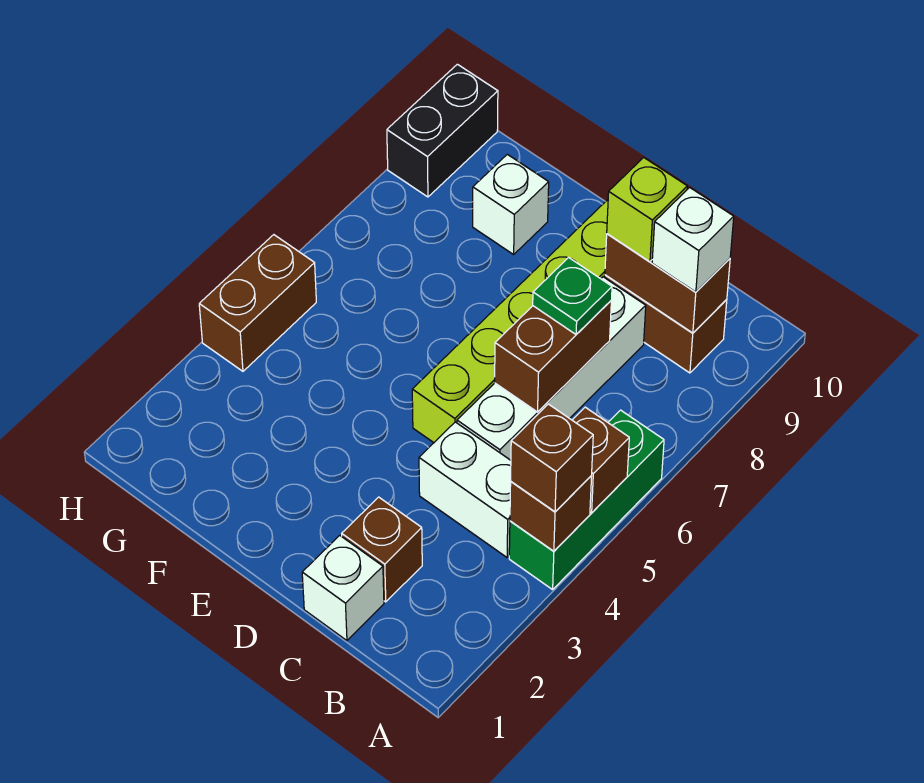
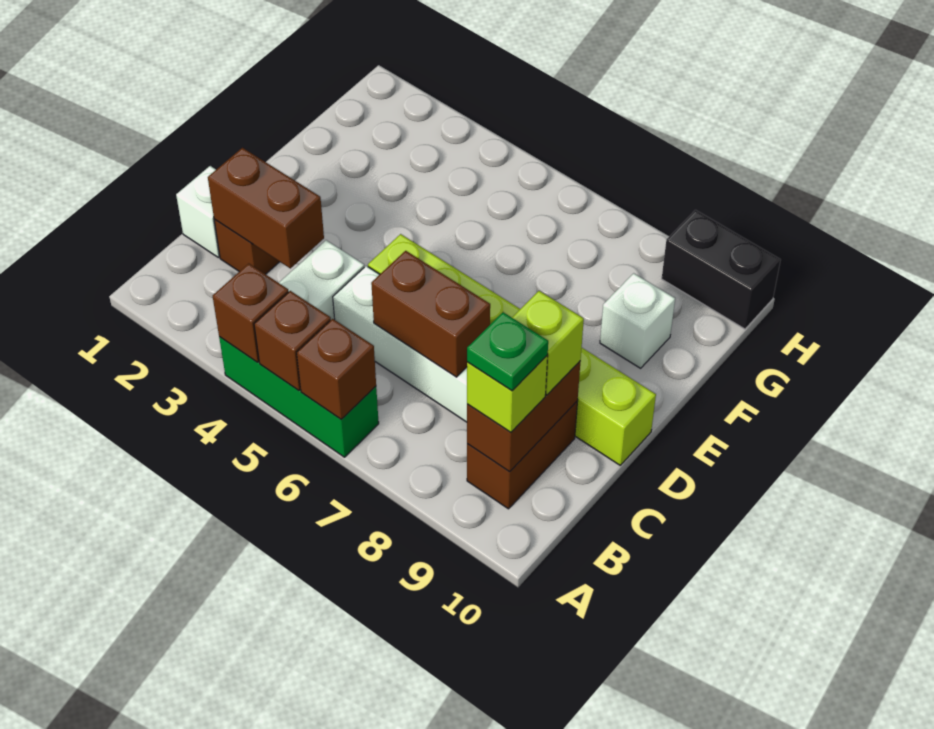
brown brick A4 level 3 -> brown brick A6 level 2
white brick B9 level 3 -> lime brick B9 level 3
green plate C7 level 3 -> green plate B9 level 4
brown brick H4:H5 level 1 -> brown brick C2:C3 level 2

